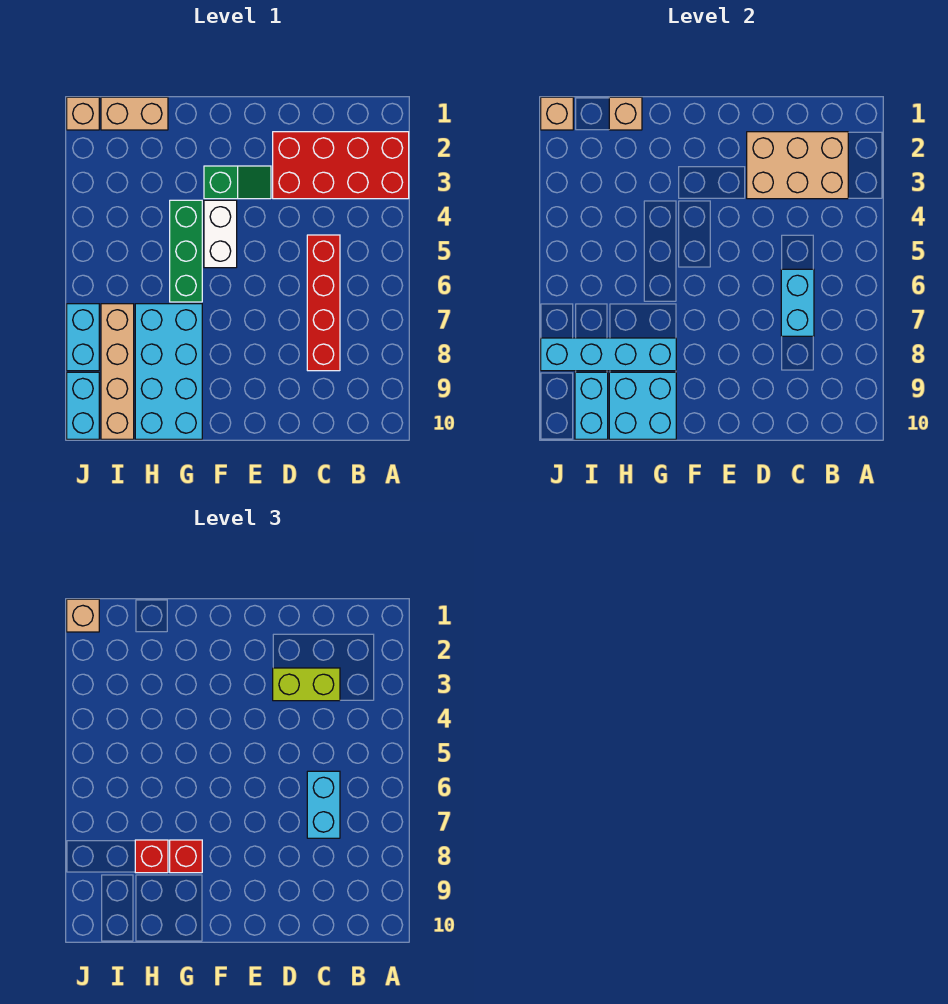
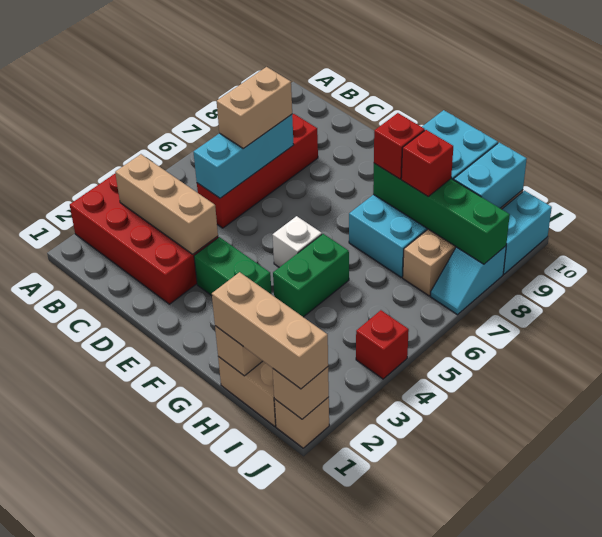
tan brick B2:D3 level 2 -> tan brick B3:D3 level 2
lime brick C3:D3 level 3 -> none
cyan brick C6:C7 level 2 -> cyan brick C5:C7 level 2
cyan brick C6:C7 level 3 -> tan brick C6:C7 level 3
green slope E3:F3 level 1 top F -> green brick E3:F3 level 1
white brick F4:F5 level 1 -> white brick F5 level 1
green brick G4:G6 level 1 -> green brick G4:G5 level 1
cyan brick G8:J8 level 2 -> green brick G8:J8 level 2
tan brick J1 level 3 -> tan brick H1:J1 level 3
none -> red brick J4 level 1
cyan brick J7:J8 level 1 -> cyan slope J7:J8 level 1 top 8

